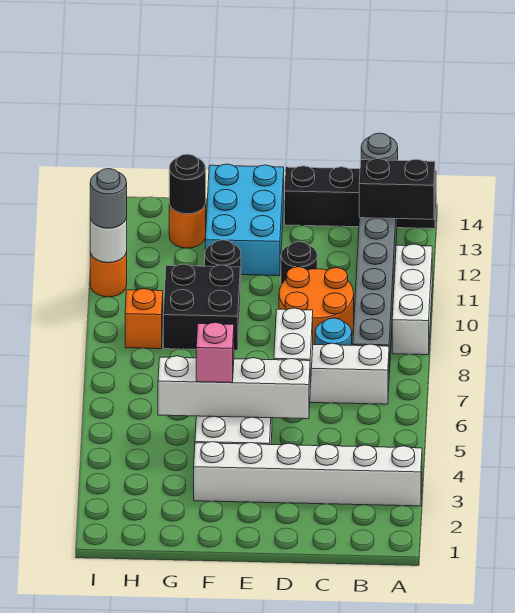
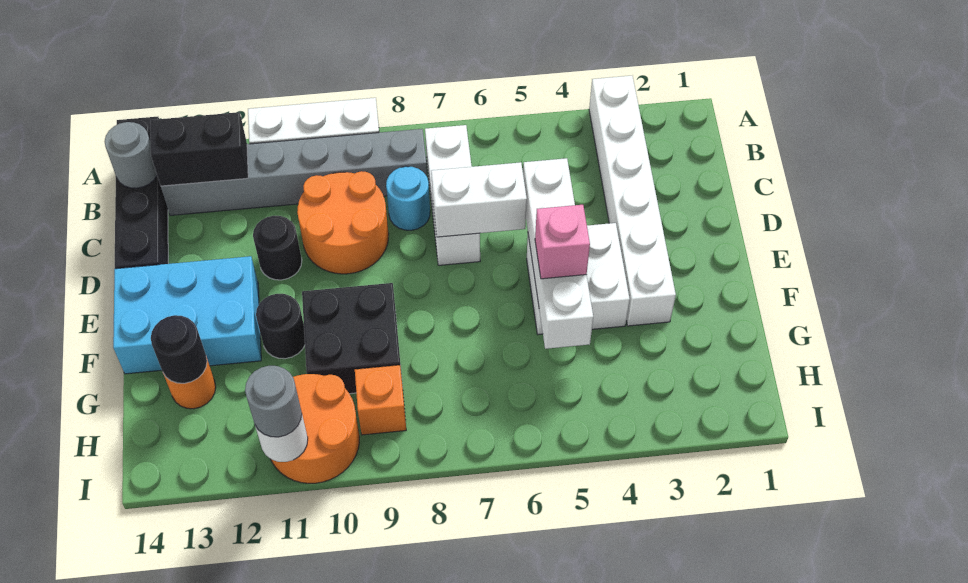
black brick A13:B13 level 2 -> black brick B12:B13 level 2
orange round brick I11 level 1 -> orange round brick H10:I11 level 1

